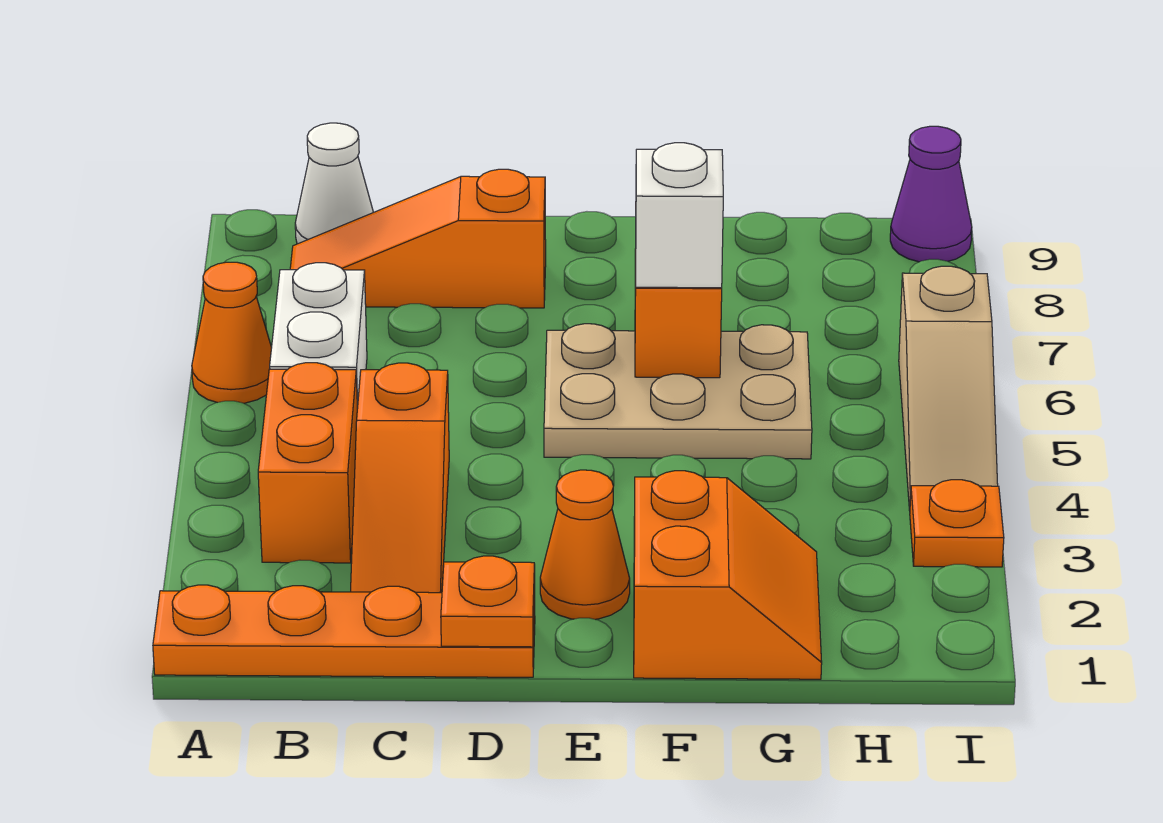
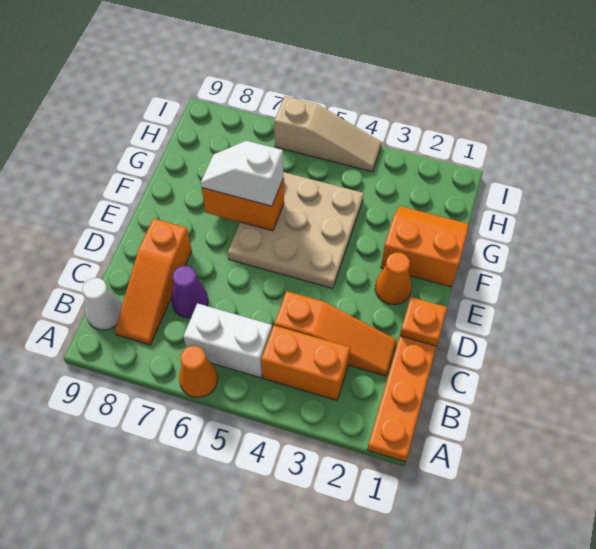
tan plate E5:G6 level 1 -> tan plate E4:G6 level 1
orange plate I3 level 1 -> none
purple cone I9 level 1 -> purple cone C7 level 1

